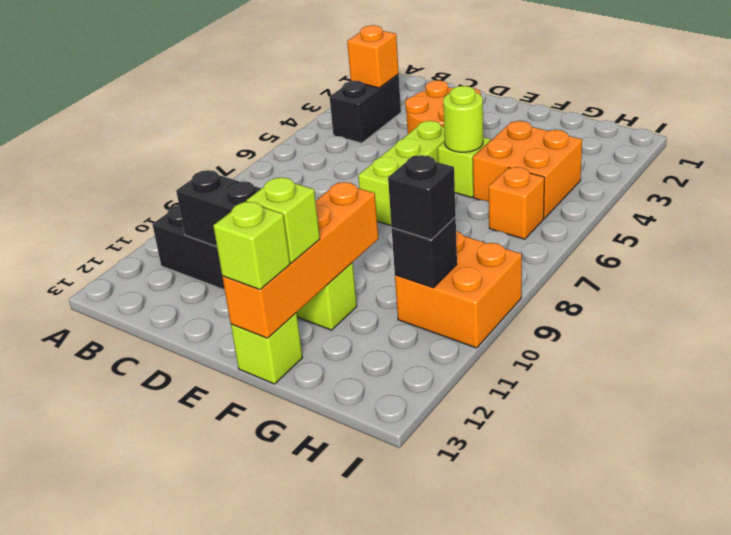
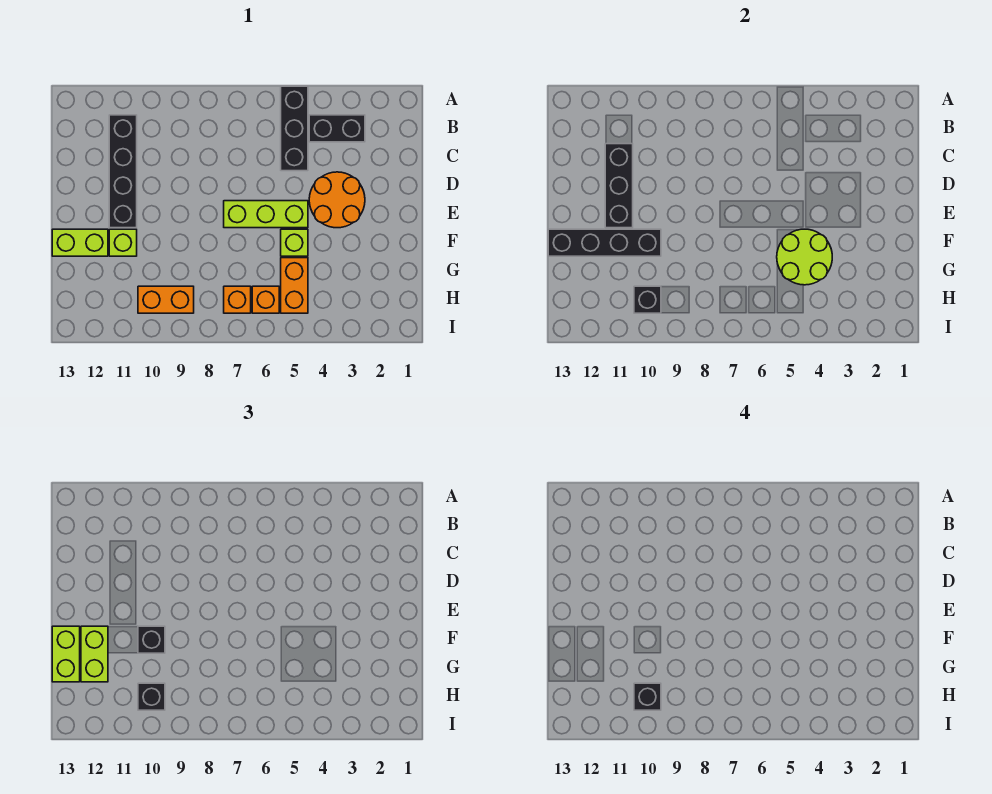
none -> black brick A5:C5 level 1
orange brick B3 level 2 -> orange brick H7 level 1
lime round brick F5 level 2 -> lime round brick F4:G5 level 2
orange brick F10:F13 level 2 -> black brick F10:F13 level 2
none -> black brick F10 level 3
lime brick F12 level 3 -> lime brick F12:G12 level 3
lime brick F13 level 1 -> lime brick F12:F13 level 1
lime brick F13 level 3 -> lime brick F13:G13 level 3
orange brick G4:H5 level 1 -> orange brick G5:H5 level 1
orange brick H9:I10 level 1 -> orange brick H9:H10 level 1
none -> black brick H10 level 4

